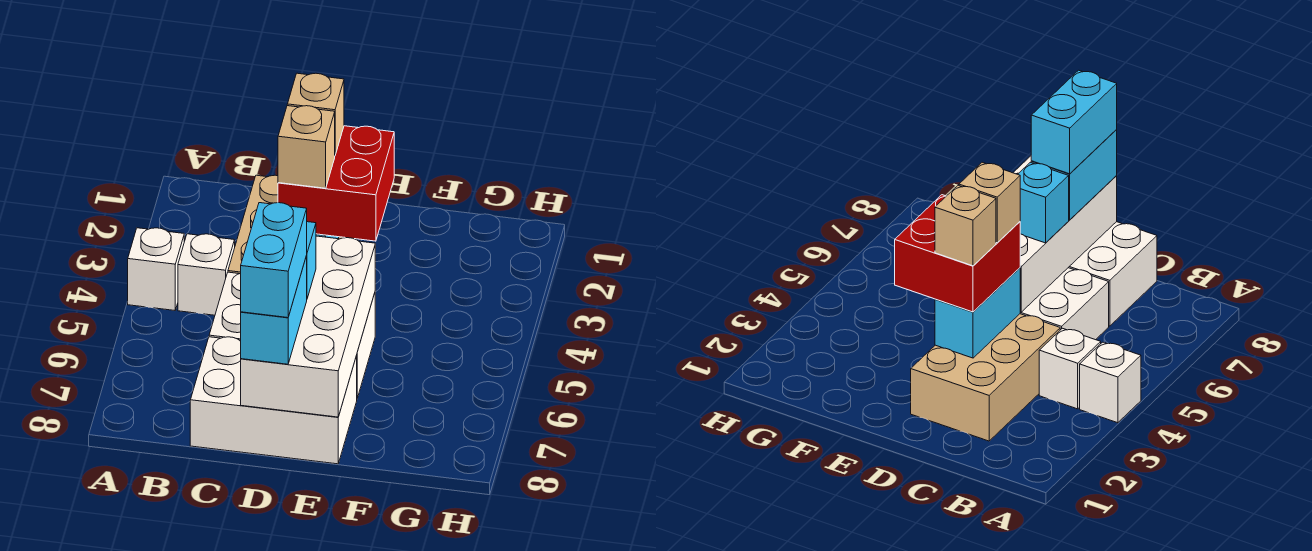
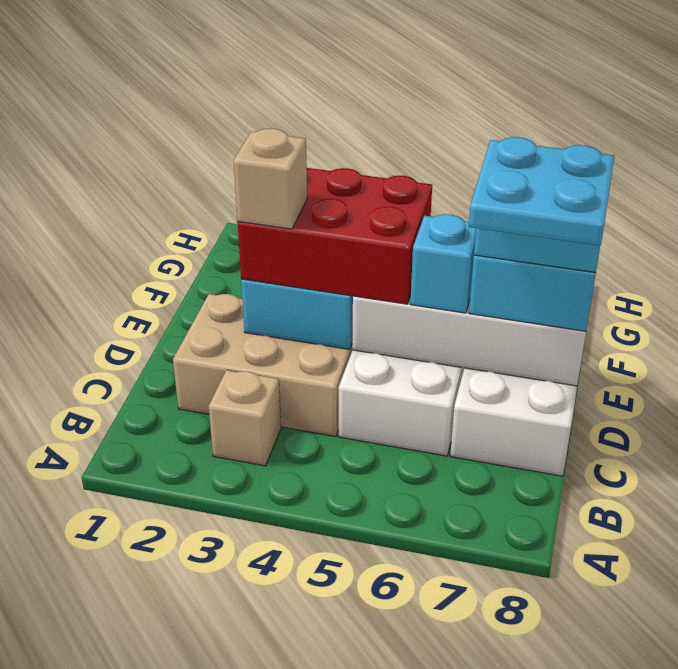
white brick A4 level 1 -> none
white brick B4 level 1 -> none
none -> cyan plate C7:D8 level 5
red brick D3:E4 level 3 -> red brick D3:E5 level 3
tan brick D4 level 4 -> tan brick B3 level 1

